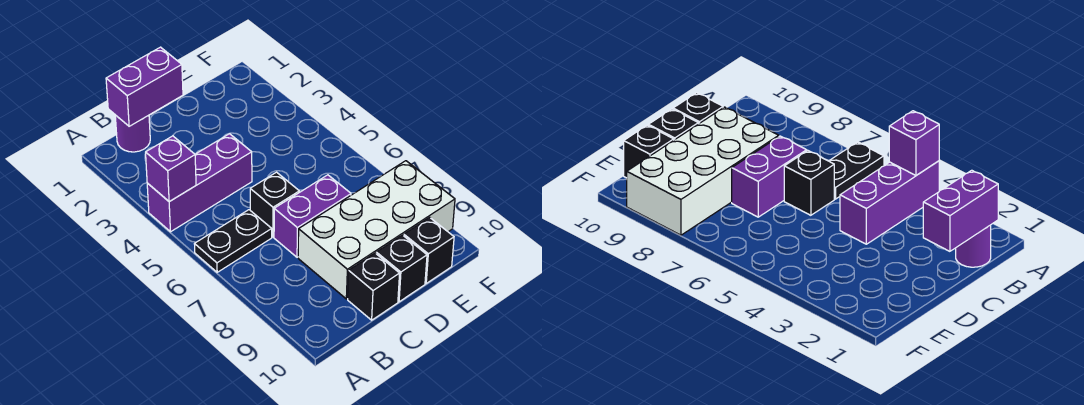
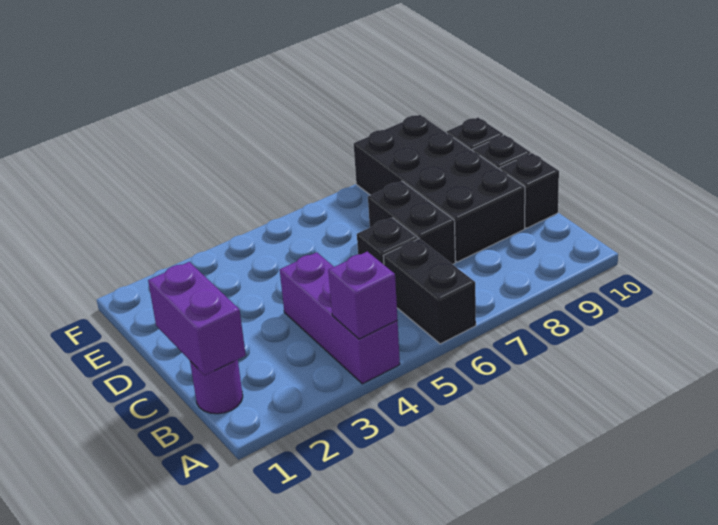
black plate A6:B6 level 1 -> black brick A6:B6 level 1
purple brick C7:D7 level 1 -> black brick C7:D7 level 1
white brick C8:F9 level 1 -> black brick C8:F9 level 1

